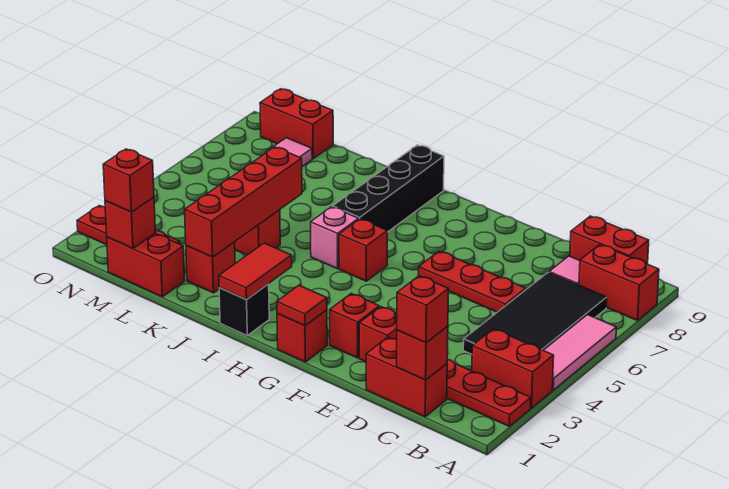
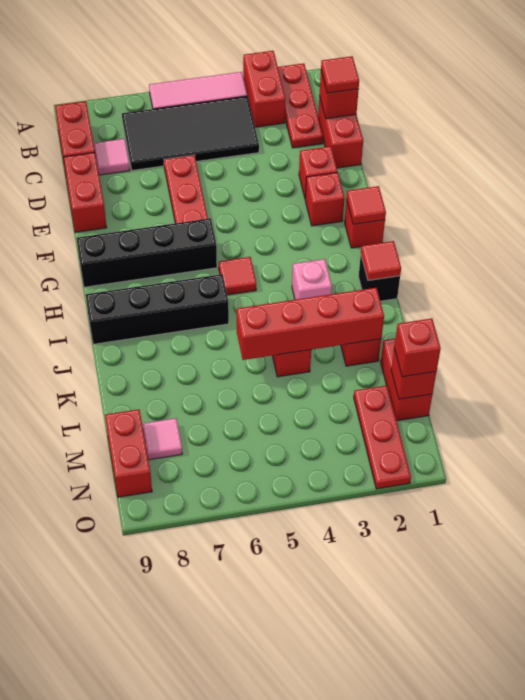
red brick A8:B8 level 1 -> red brick D9:E9 level 1
red brick C1 level 3 -> red tile C1 level 3
none -> black brick G6:G9 level 1
red brick H5 level 1 -> red tile H5 level 1
red tile I1:I2 level 2 -> red tile I1 level 2
pink brick I5 level 1 -> pink brick I3 level 1

